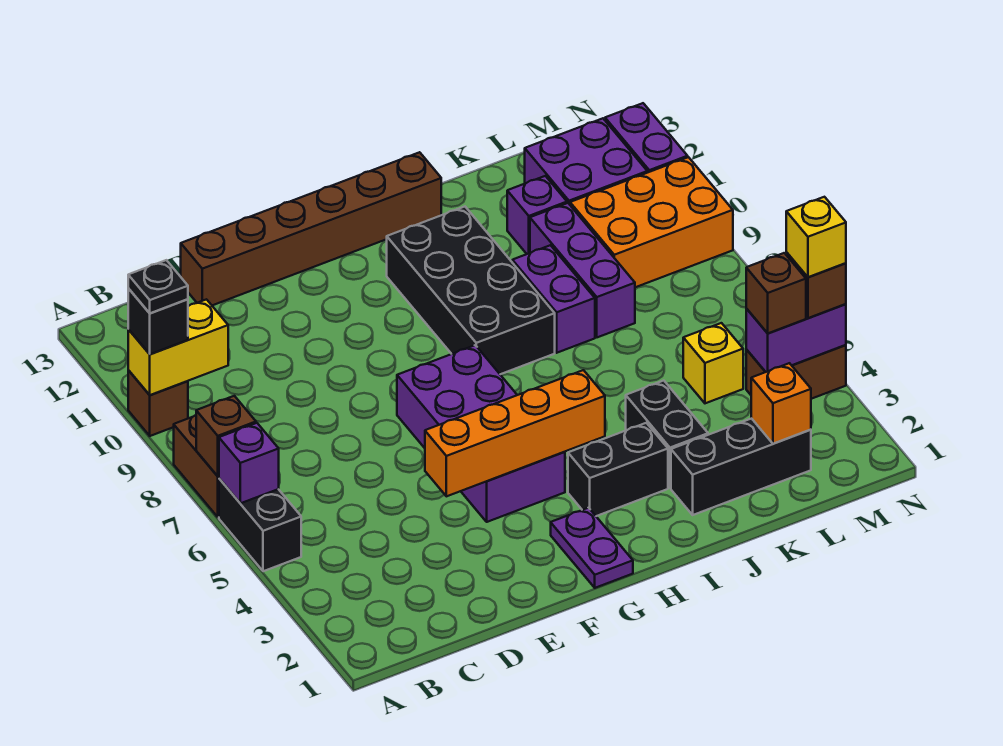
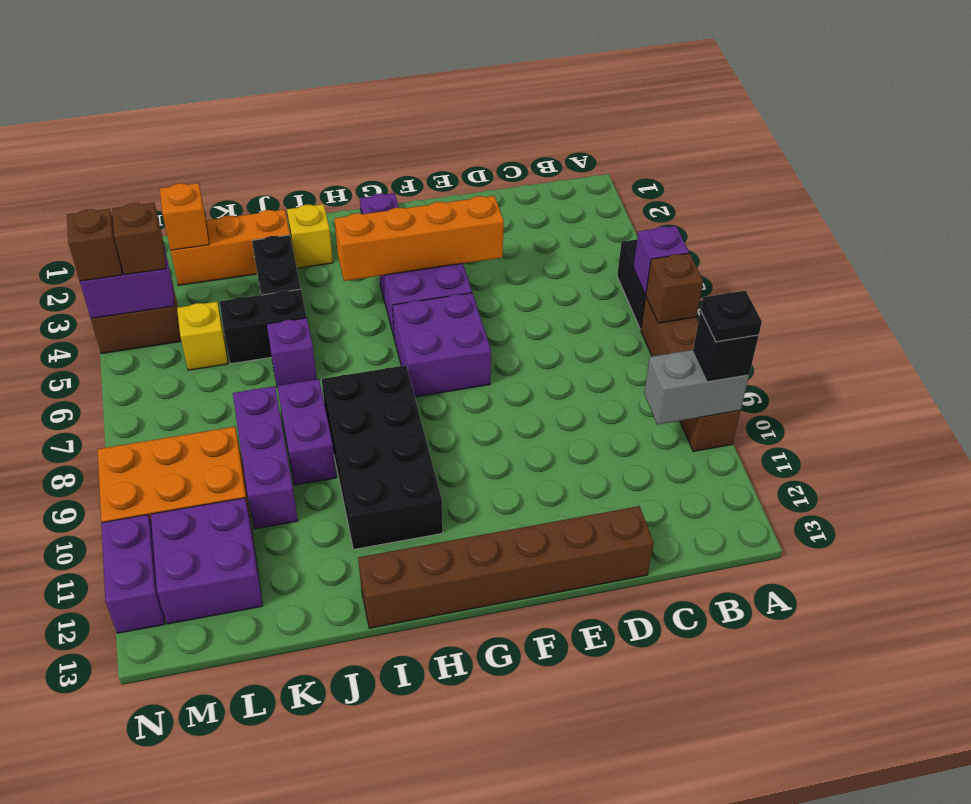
yellow brick A10:B10 level 2 -> grey brick A10:B10 level 2
black brick H3:I3 level 1 -> black brick J5:K5 level 1
black brick J2:L2 level 1 -> orange brick J2:L2 level 1
purple brick K11 level 1 -> purple brick J6 level 1
yellow brick N4 level 4 -> yellow brick I2 level 1

